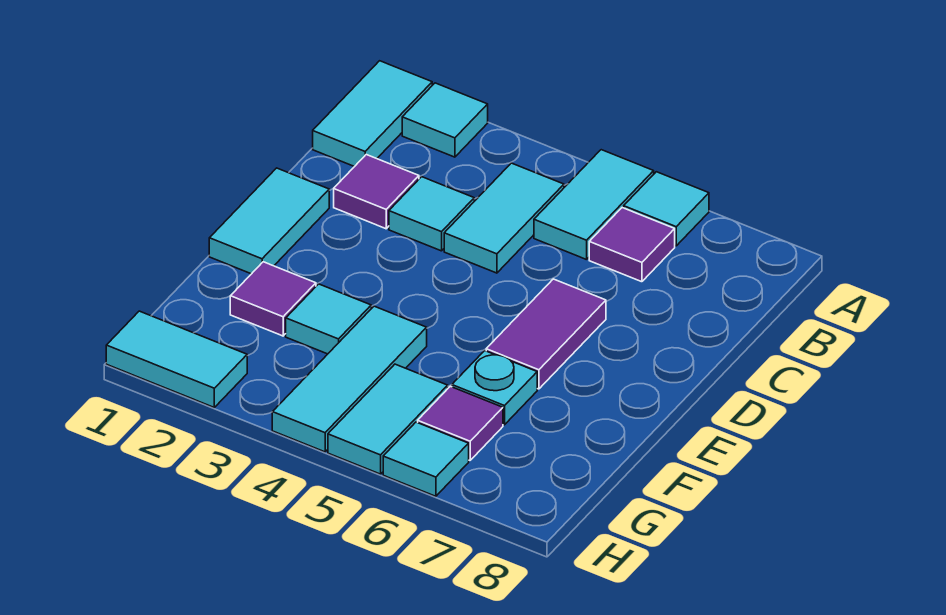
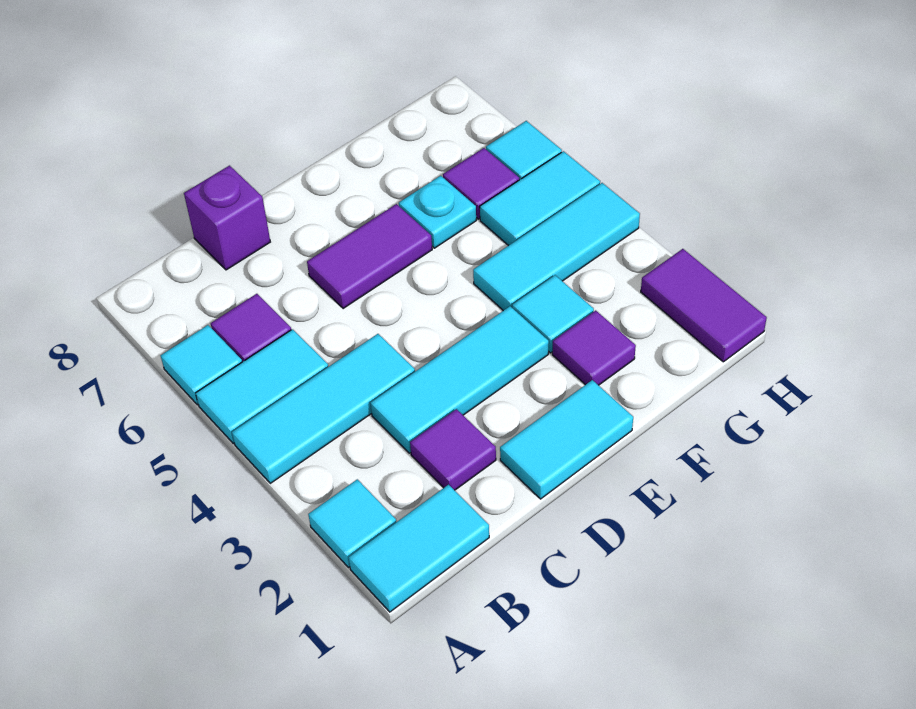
cyan tile B4:C4 level 1 -> cyan tile A4:C4 level 1
cyan tile C3 level 1 -> cyan tile C3:E3 level 1
none -> purple brick C8 level 1
cyan tile H1:H2 level 1 -> purple tile H1:H2 level 1

